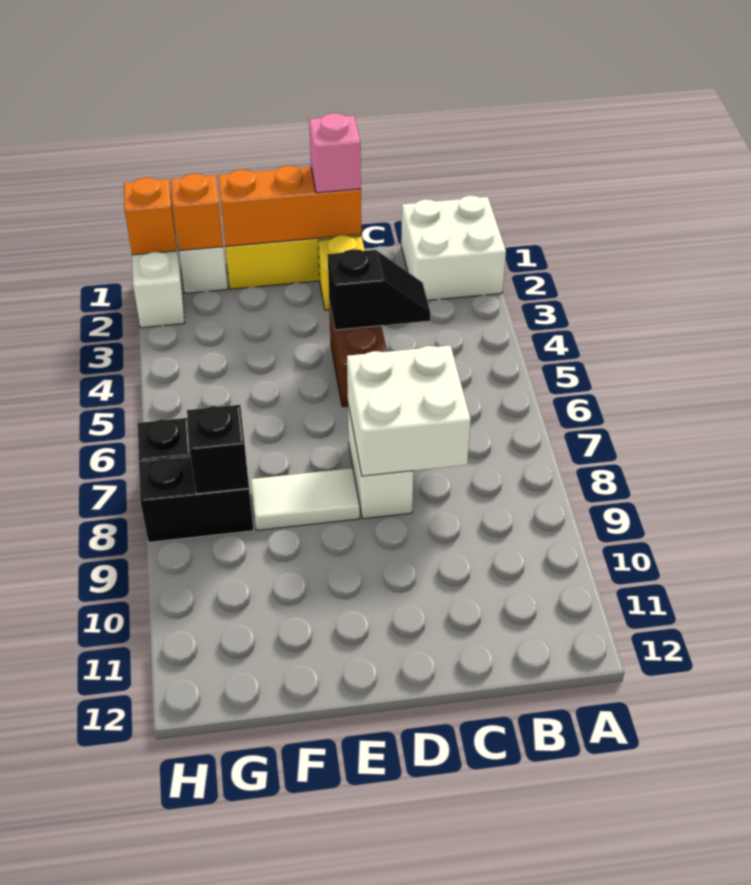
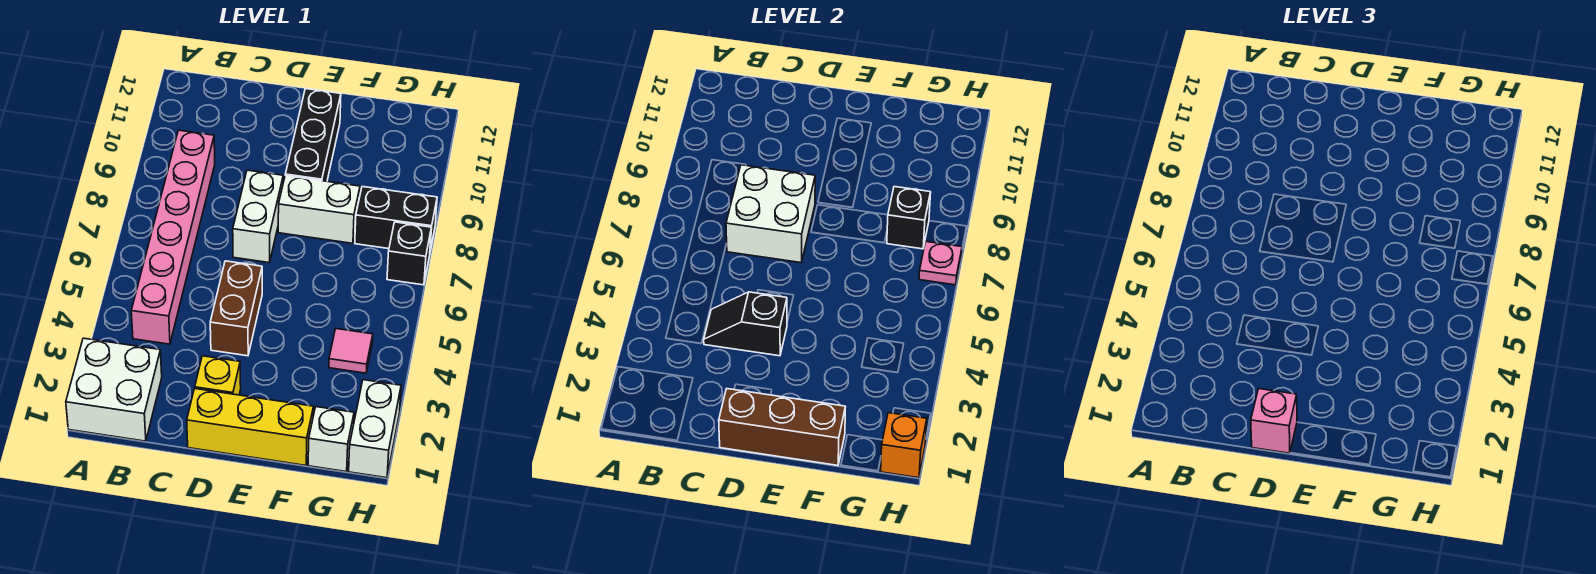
none -> pink brick B4:B9 level 1
orange brick D1:F1 level 2 -> brown brick D1:F1 level 2
white tile E8:F8 level 1 -> white brick E8:F8 level 1
none -> black brick E9:E11 level 1
orange brick G1 level 2 -> none
none -> pink tile G4 level 1
none -> pink plate H7 level 2

